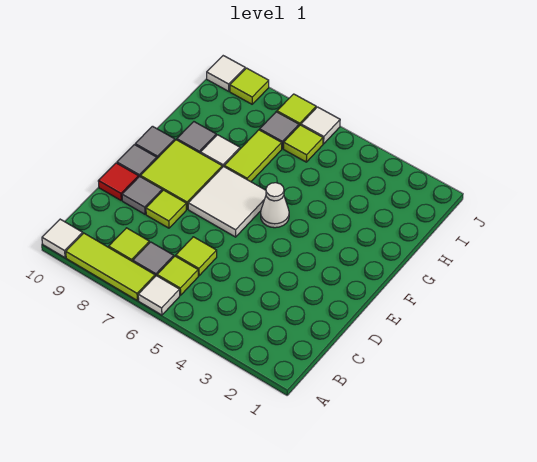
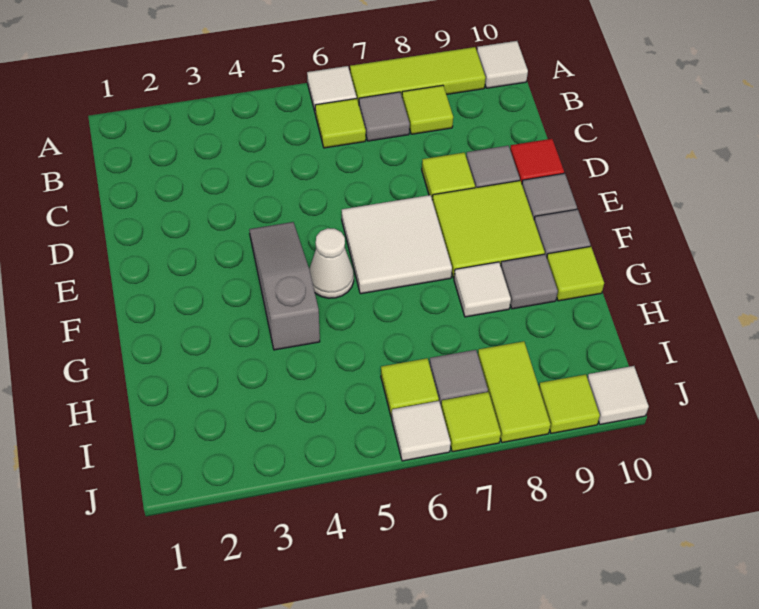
lime tile C6 level 1 -> lime tile G10 level 1
none -> grey slope E4:G4 level 1 top G
lime tile G7:H7 level 1 -> lime tile I8:J8 level 1

